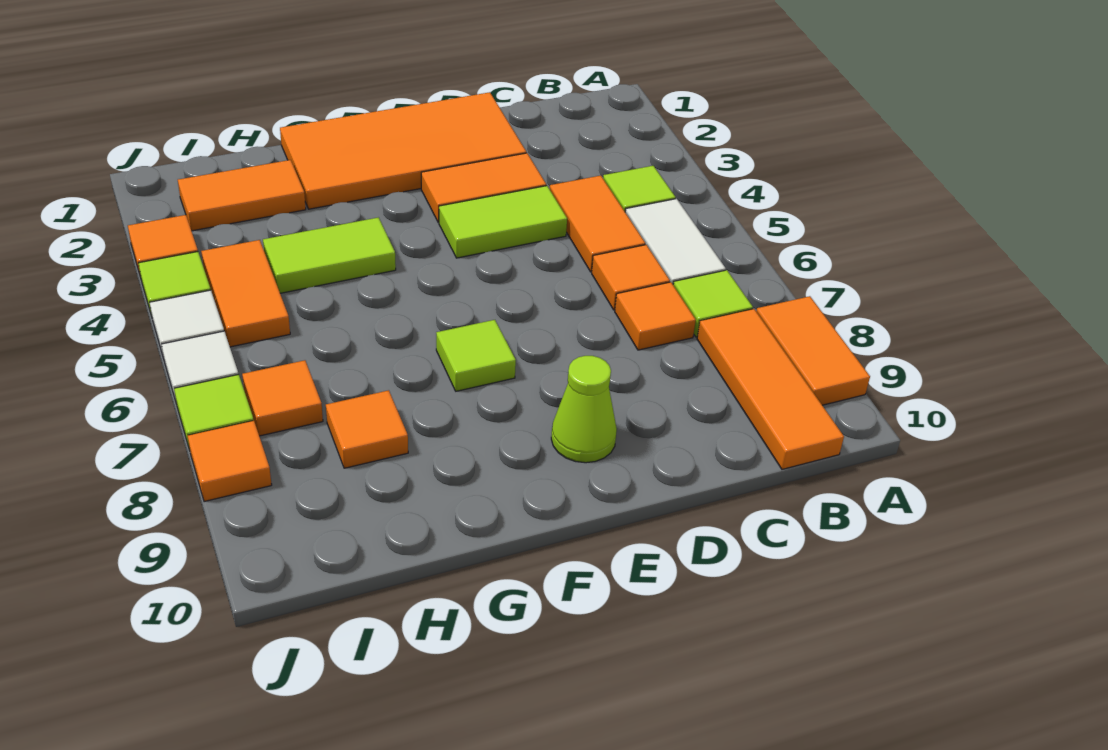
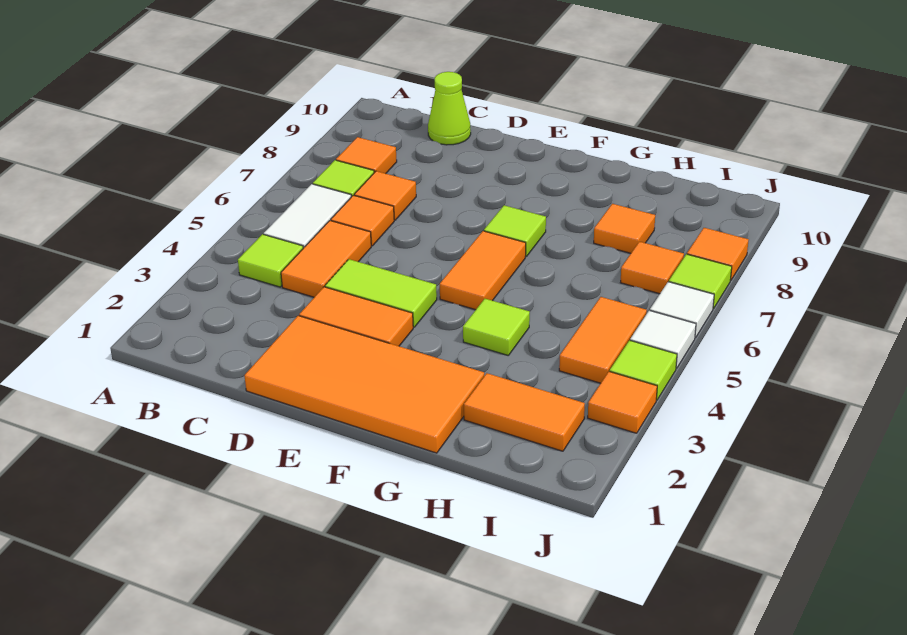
orange tile A8:A9 level 1 -> orange tile F5:F6 level 1
orange tile B8:B10 level 1 -> orange tile B8 level 1
lime cone E9 level 1 -> lime cone C10 level 1
lime tile G4:H4 level 1 -> lime tile G4 level 1

